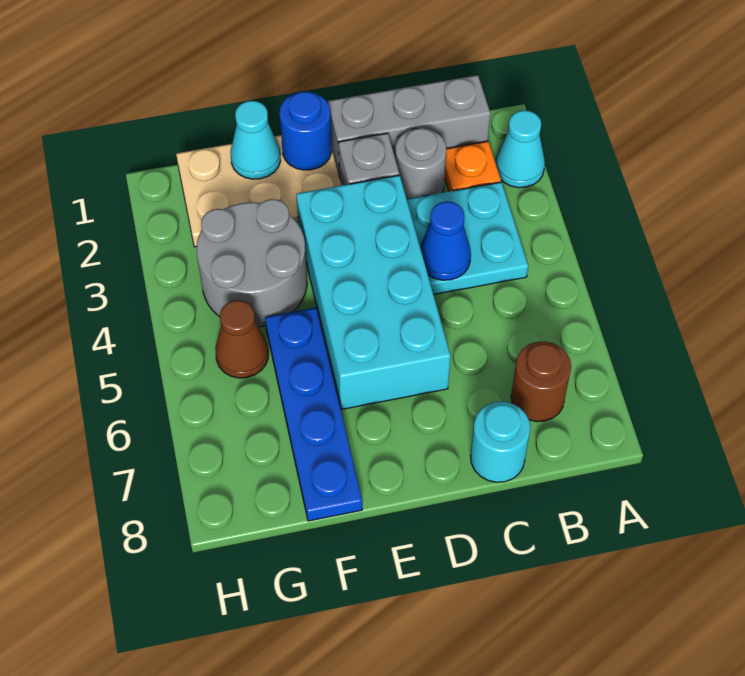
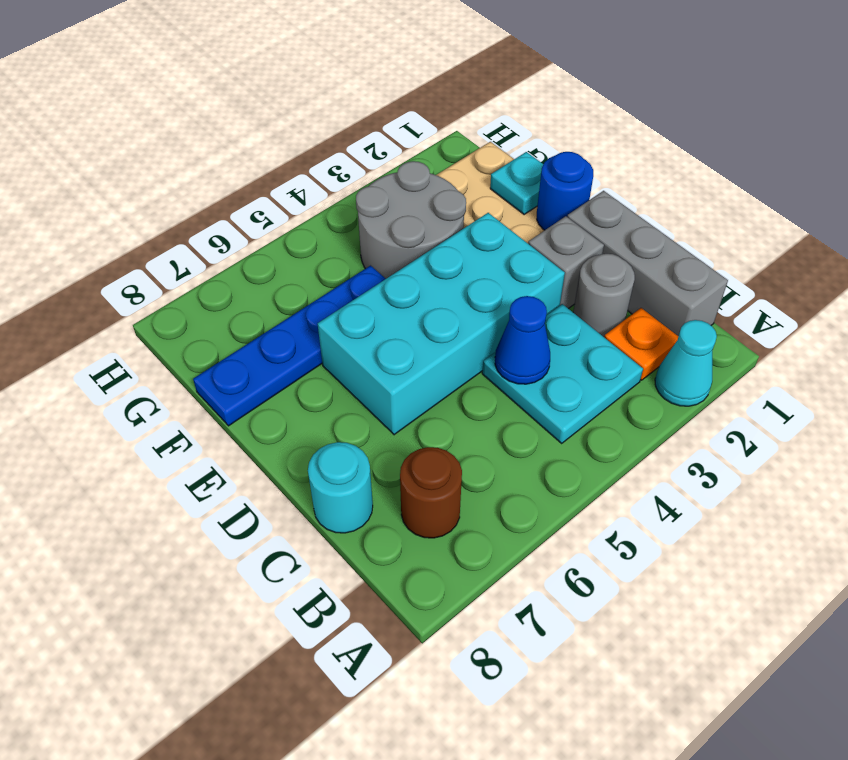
cyan cone F1 level 2 -> cyan plate F1 level 2
brown cone G5 level 1 -> none

